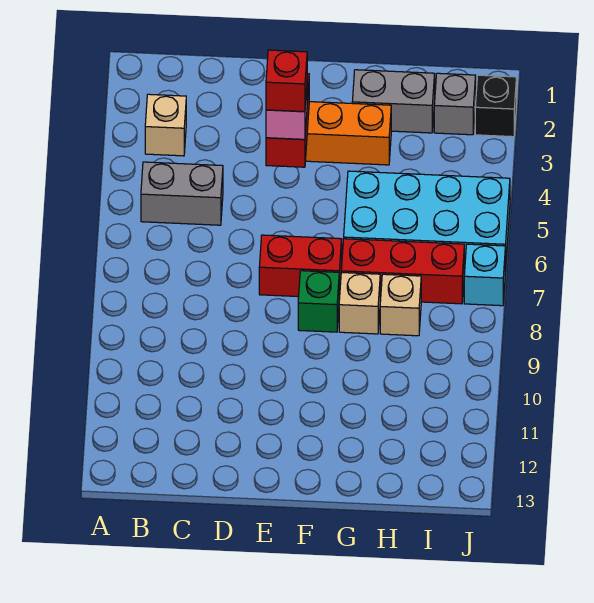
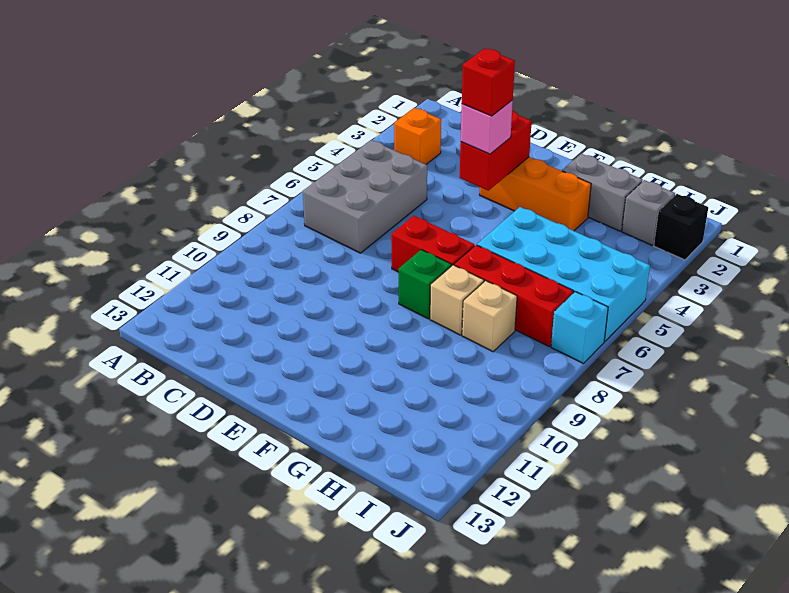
tan brick B3 level 1 -> orange brick B3 level 1
grey brick B5:C5 level 1 -> grey brick B5:C7 level 1

